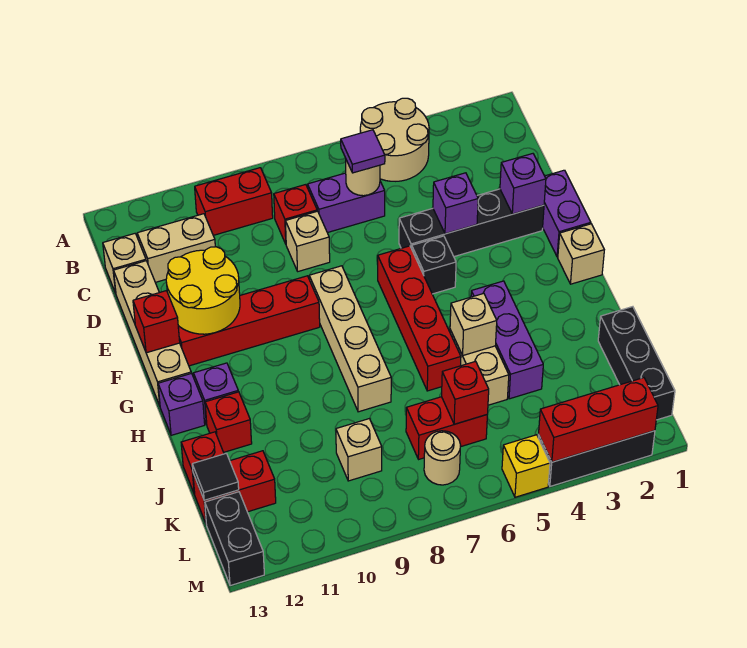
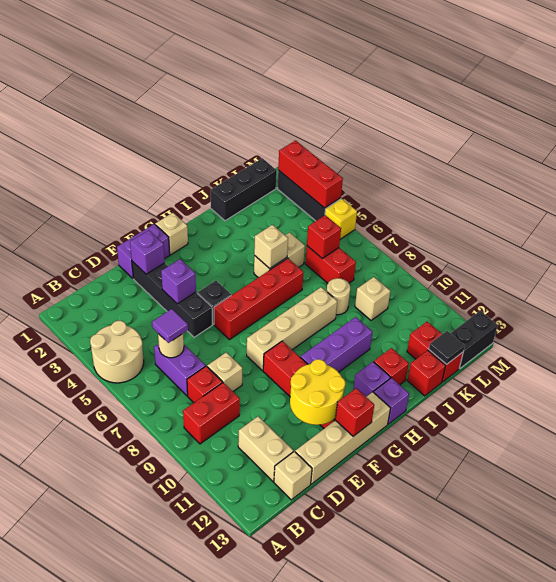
red brick B9:B10 level 1 -> red brick B9:C9 level 1
purple brick H4:J4 level 1 -> purple brick G10:I10 level 1
tan round brick L7 level 1 -> tan round brick J8 level 1

